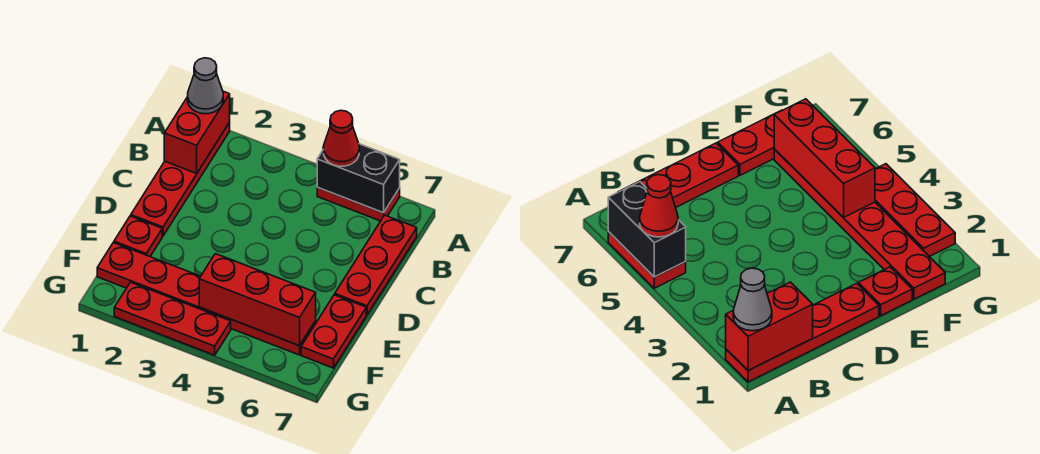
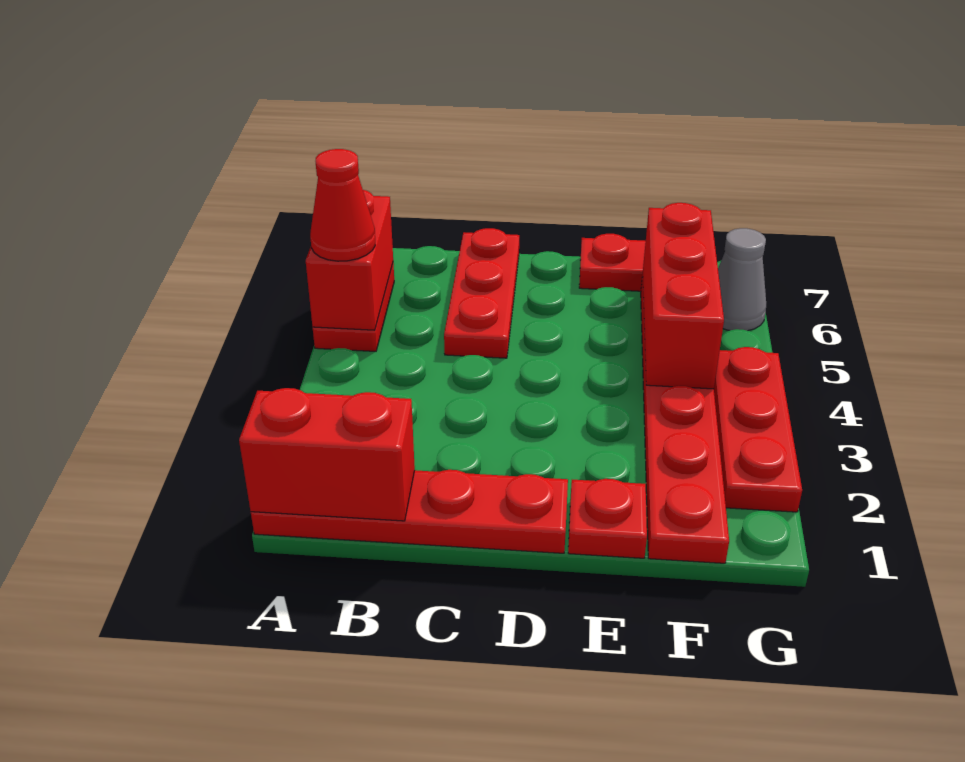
grey cone A1 level 3 -> grey cone G6 level 1
black brick A5:A6 level 2 -> red brick A5:A6 level 2
red plate B7:D7 level 1 -> red plate C5:C7 level 1

